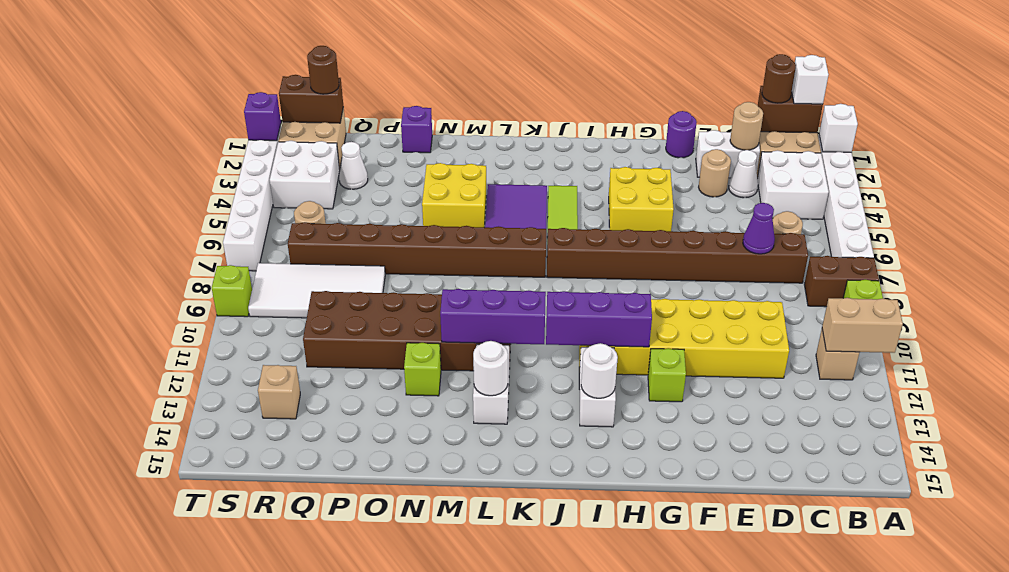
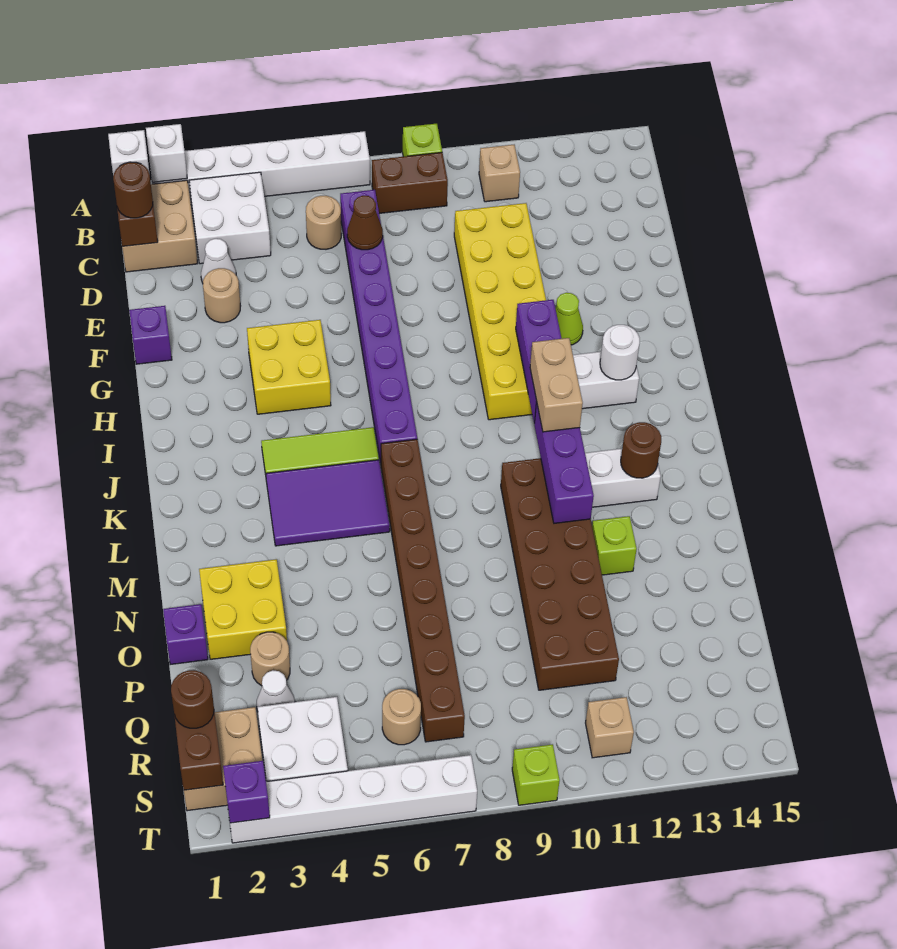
brown brick A8:B8 level 1 -> brown brick B8:B9 level 1
tan brick A11:B11 level 2 -> tan brick J11:K11 level 3
brown brick C7:J7 level 1 -> purple brick C7:J7 level 1
white brick D2:E2 level 1 -> none
tan round brick D2 level 2 -> tan round brick P3 level 1
purple cone D7 level 2 -> brown cone D7 level 2
purple round brick F1 level 1 -> purple brick F1 level 1
lime brick G12 level 1 -> lime cone G12 level 1
white round brick L13 level 2 -> brown round brick L13 level 2
yellow brick M4:N5 level 1 -> yellow brick N2:O3 level 1
white tile P8:S9 level 1 -> none
tan brick R13 level 1 -> tan brick S11 level 1

